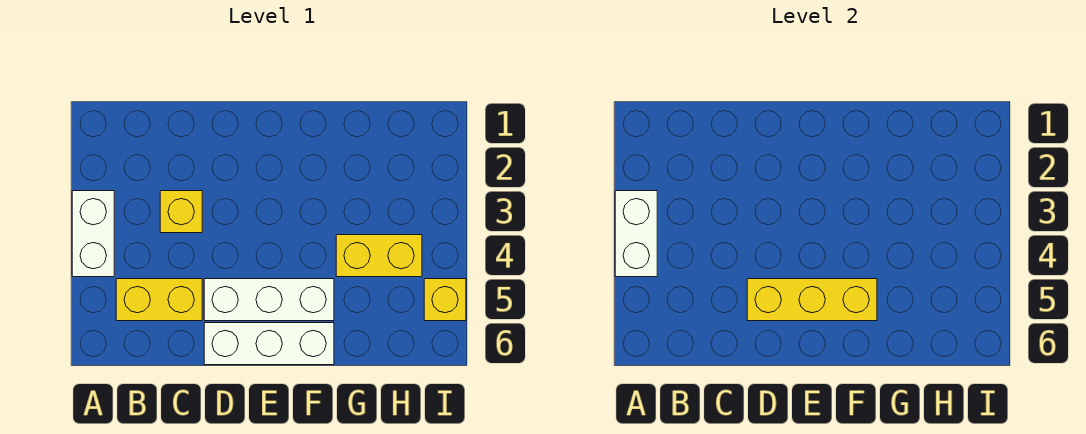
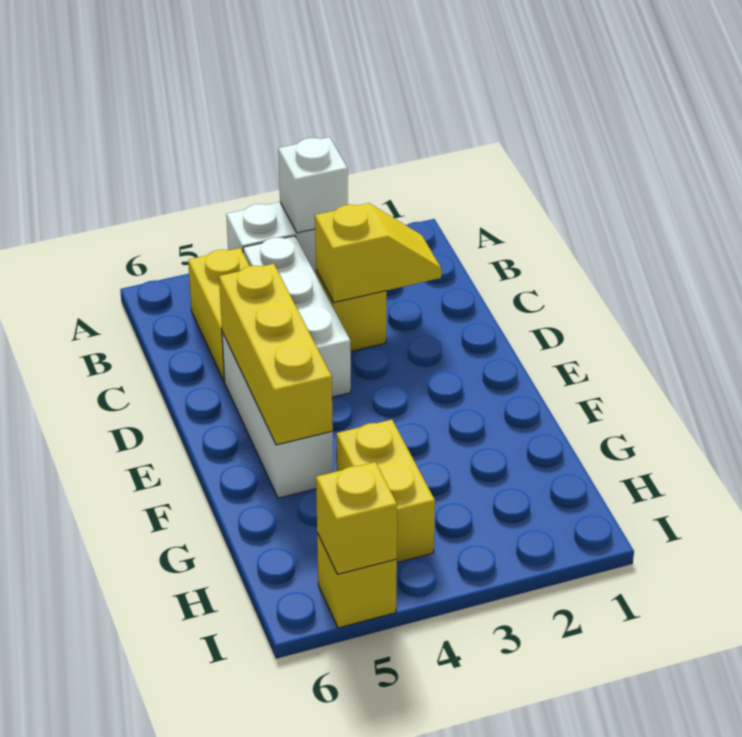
white brick A3:A4 level 2 -> white brick A3 level 2
none -> yellow slope C2:C3 level 2 top 3
white brick D6:F6 level 1 -> white brick B4:D4 level 1
none -> yellow brick I5 level 2

